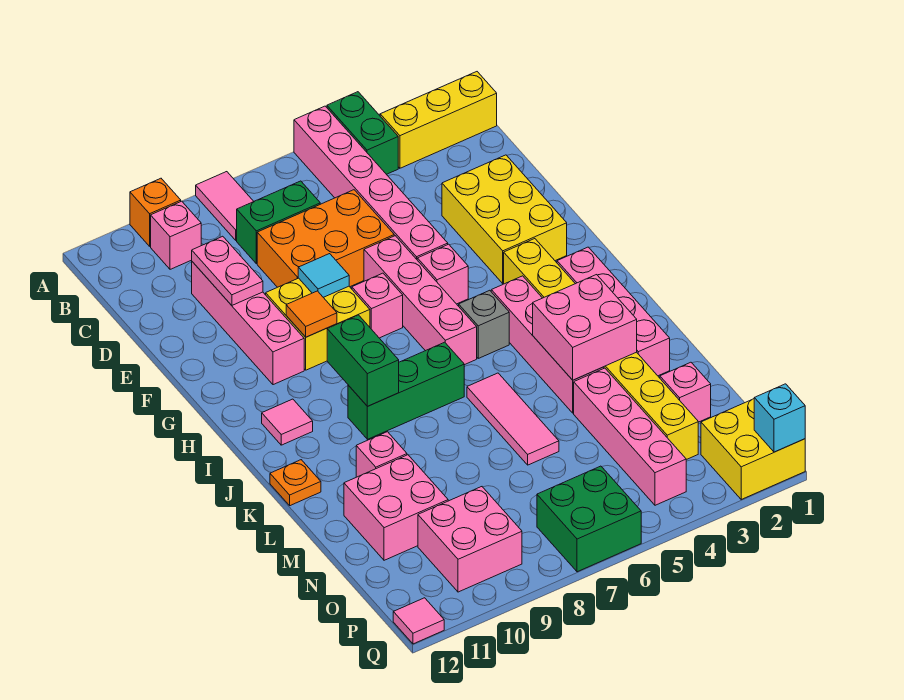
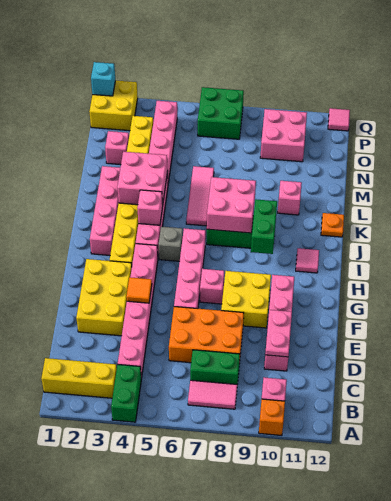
pink brick A5:F5 level 1 -> pink brick C4:H4 level 1
pink tile A8:B8 level 1 -> pink tile B7:B8 level 1
cyan tile F8 level 2 -> none
pink brick G5 level 1 -> pink brick J4 level 2
orange tile G9 level 2 -> orange tile F4 level 2
pink brick M10:N11 level 1 -> pink brick J7:K8 level 2

